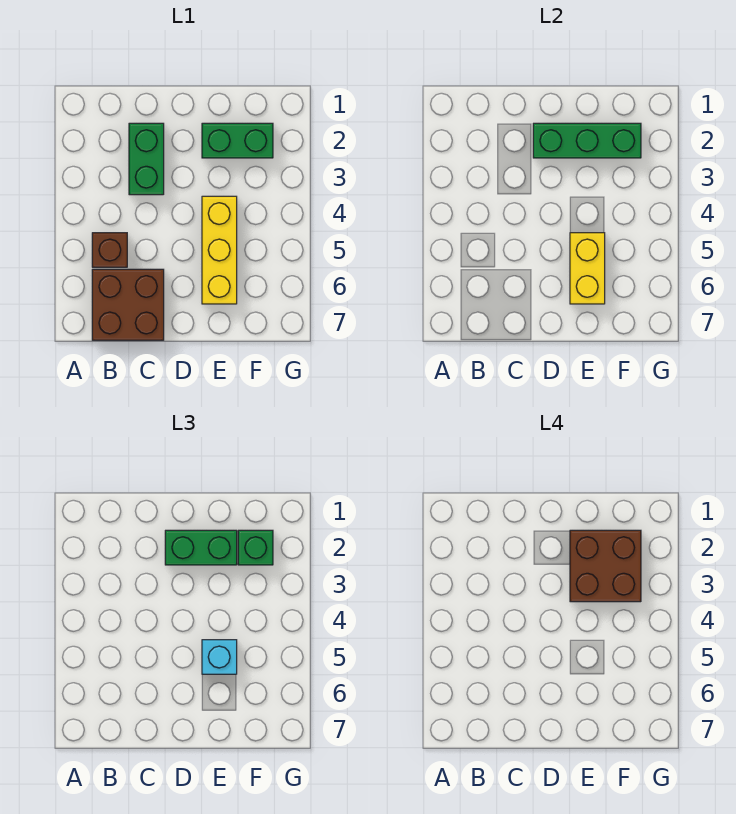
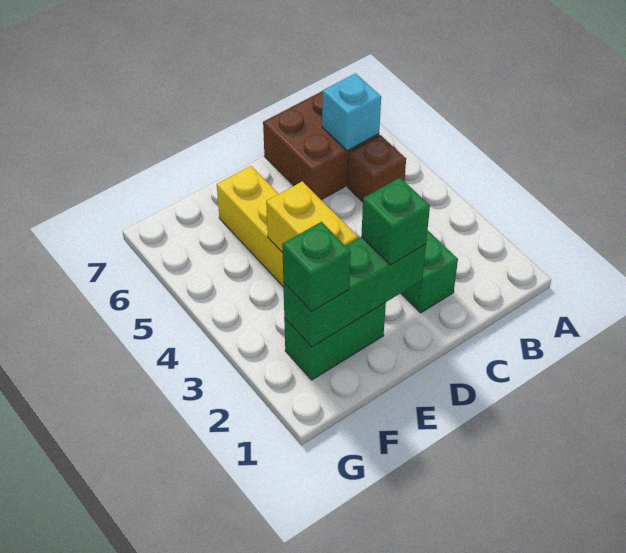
green brick D2:E2 level 3 -> green brick D2 level 3
brown brick E2:F3 level 4 -> none
yellow brick E5:E6 level 2 -> yellow brick E3:E4 level 2
cyan brick E5 level 3 -> cyan brick B6 level 2

